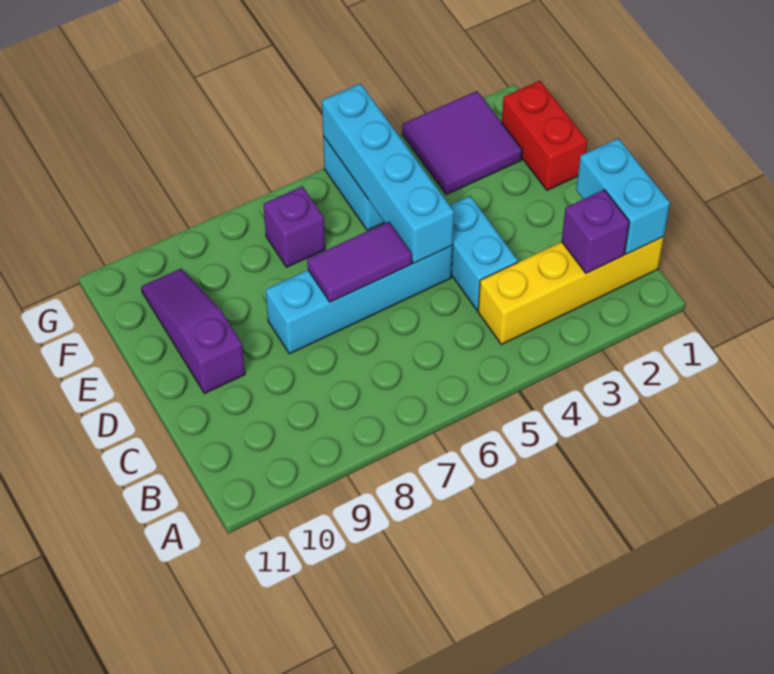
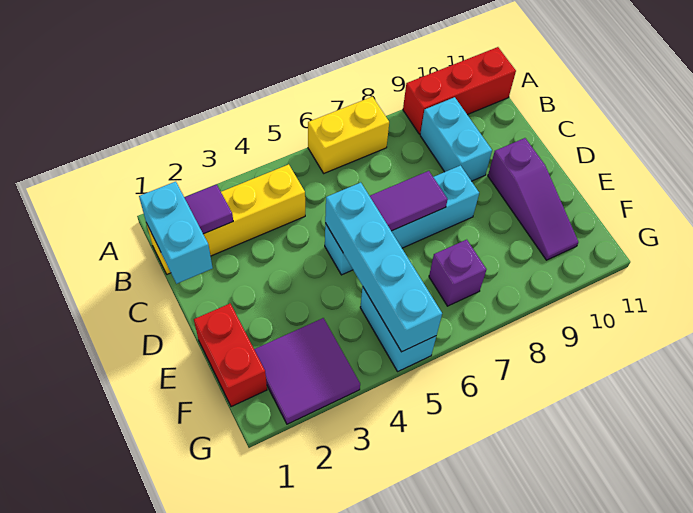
none -> yellow brick A6:A7 level 1
none -> red brick A9:A11 level 1
purple brick B2 level 2 -> purple tile B2 level 2
cyan brick C4:D4 level 1 -> cyan brick B9:C9 level 1

